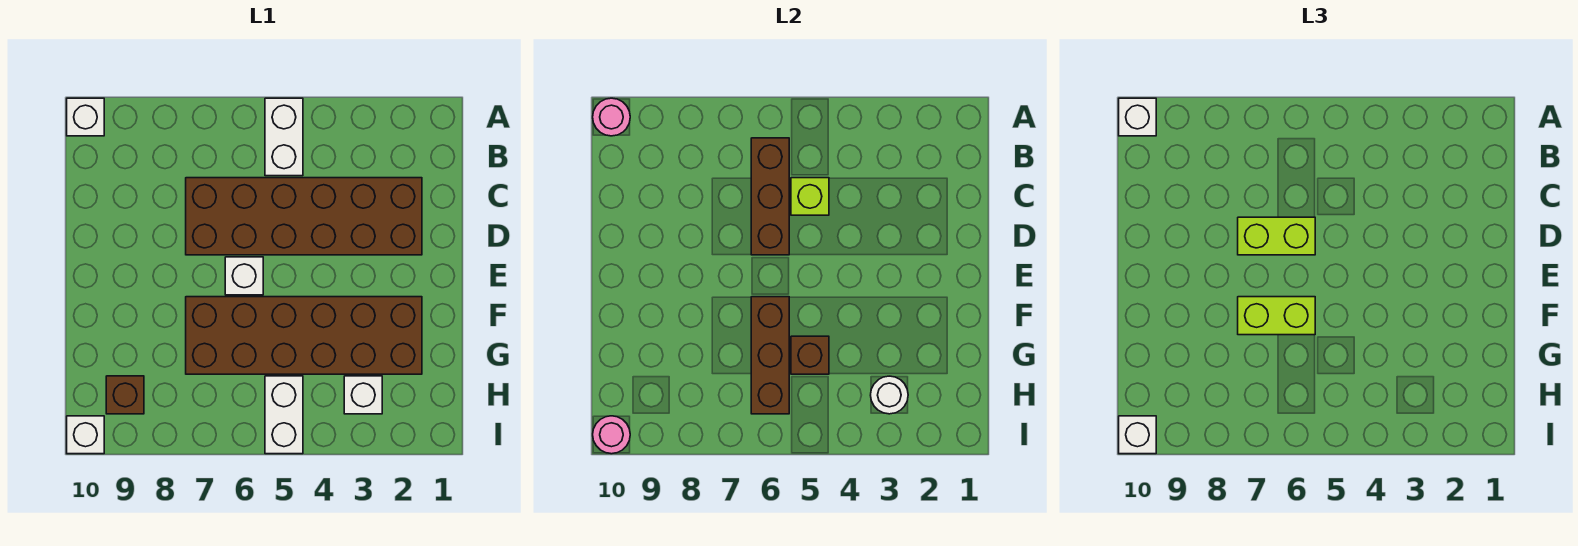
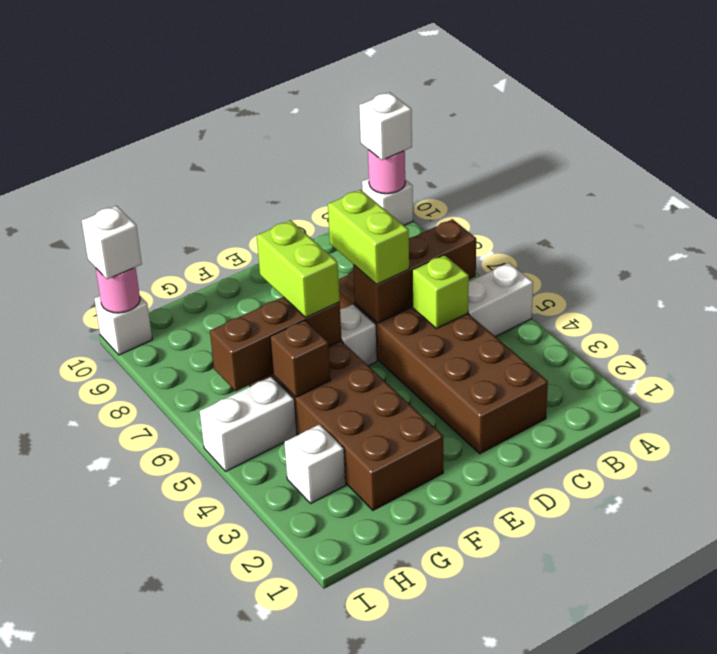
white round brick H3 level 2 -> none
brown brick H9 level 1 -> none

